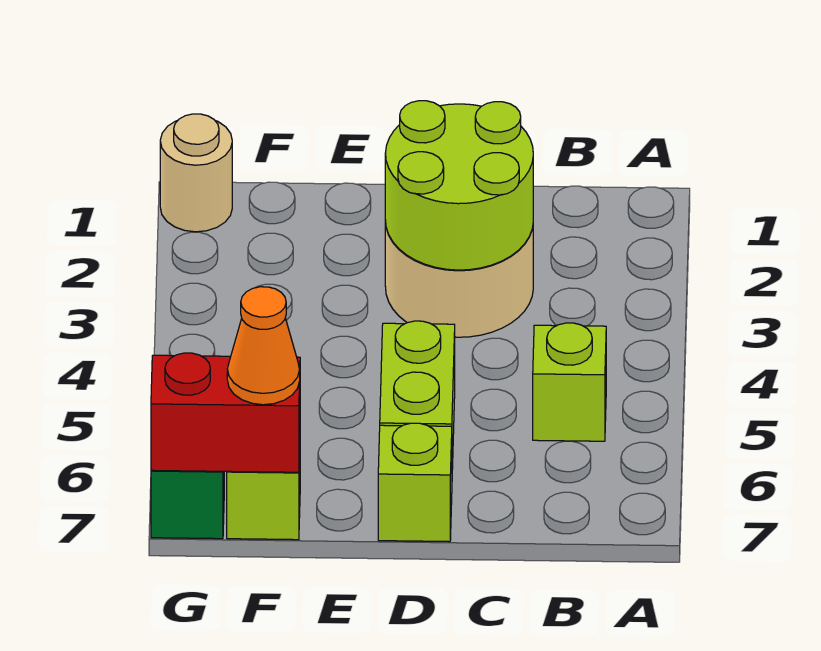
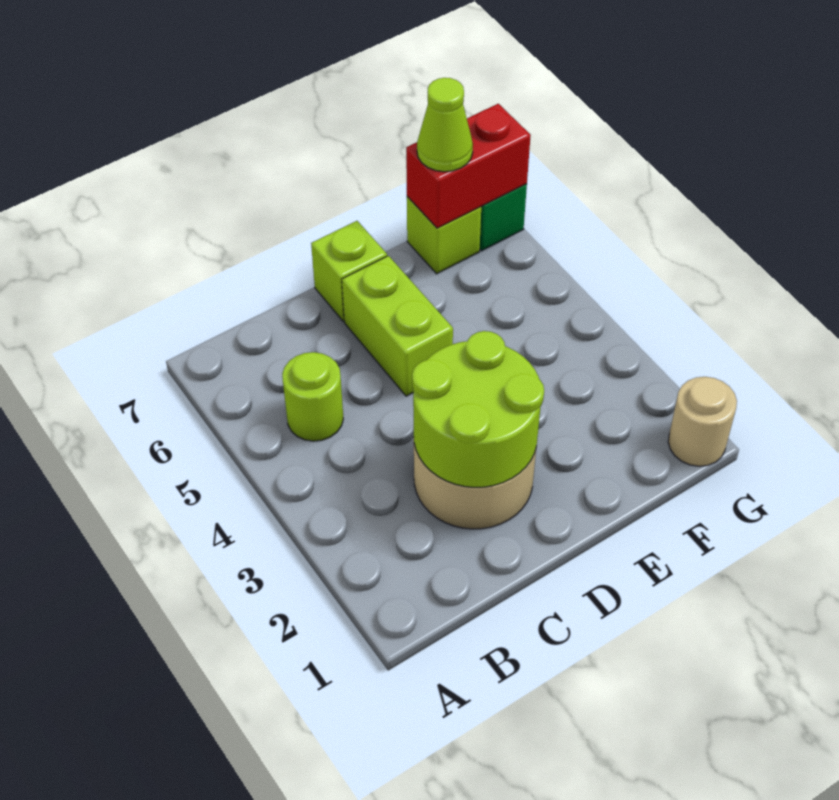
lime brick B5 level 1 -> lime round brick B5 level 1
orange cone F7 level 3 -> lime cone F7 level 3

